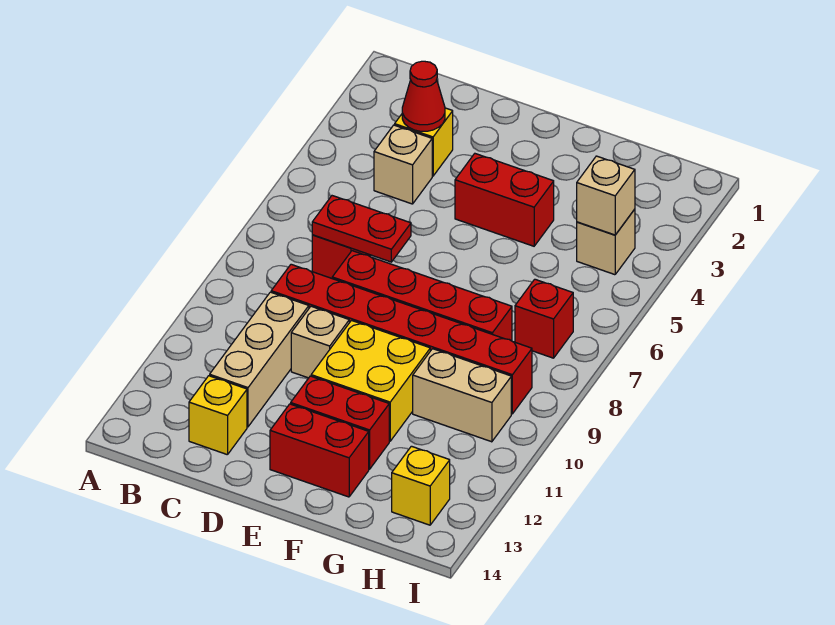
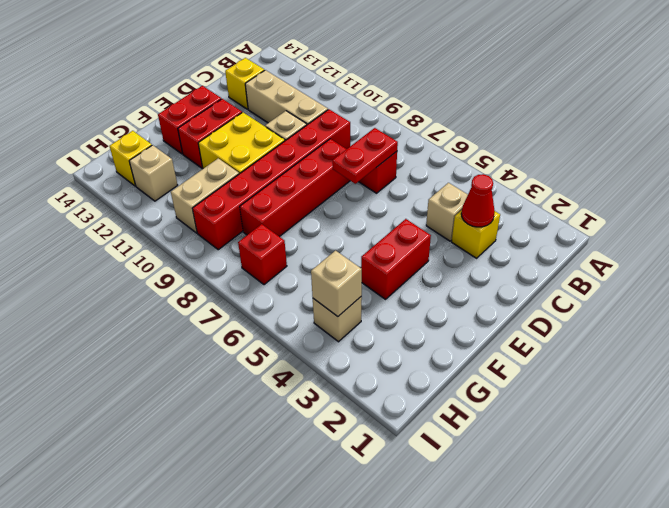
none -> tan brick H12 level 1

